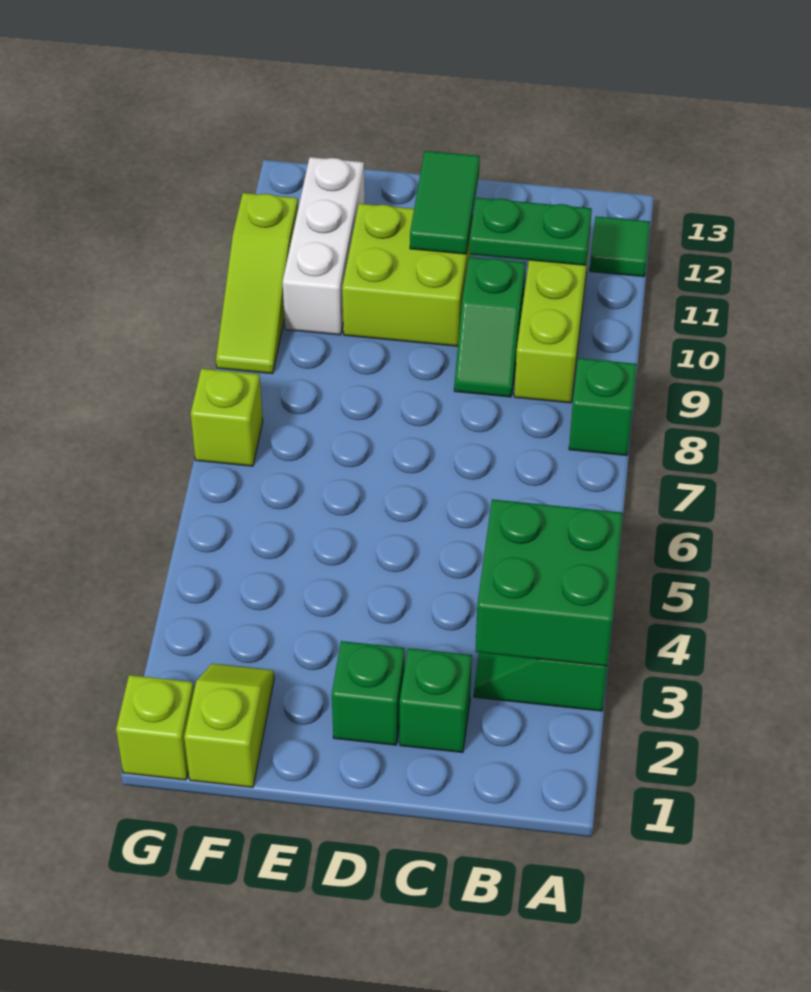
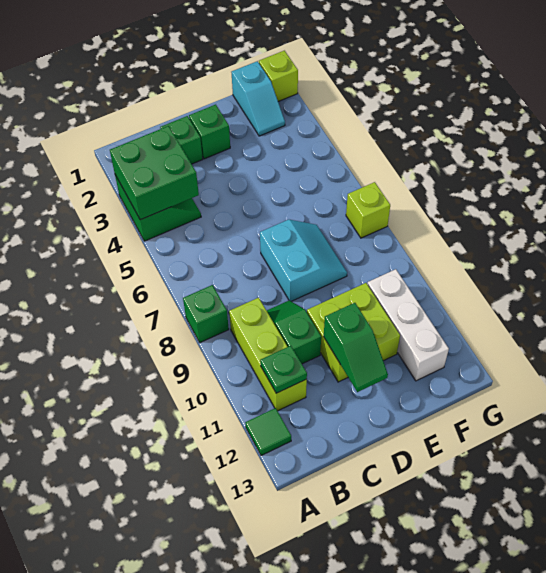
green plate B11:C11 level 2 -> green plate B11 level 2
none -> cyan slope D7:E8 level 1 top D
green tile D11:D12 level 2 -> green slope D11:D12 level 2 top 11
lime slope F1:F2 level 1 top 1 -> cyan slope F1:F2 level 1 top 1
lime slope G9:G11 level 1 top 11 -> none

